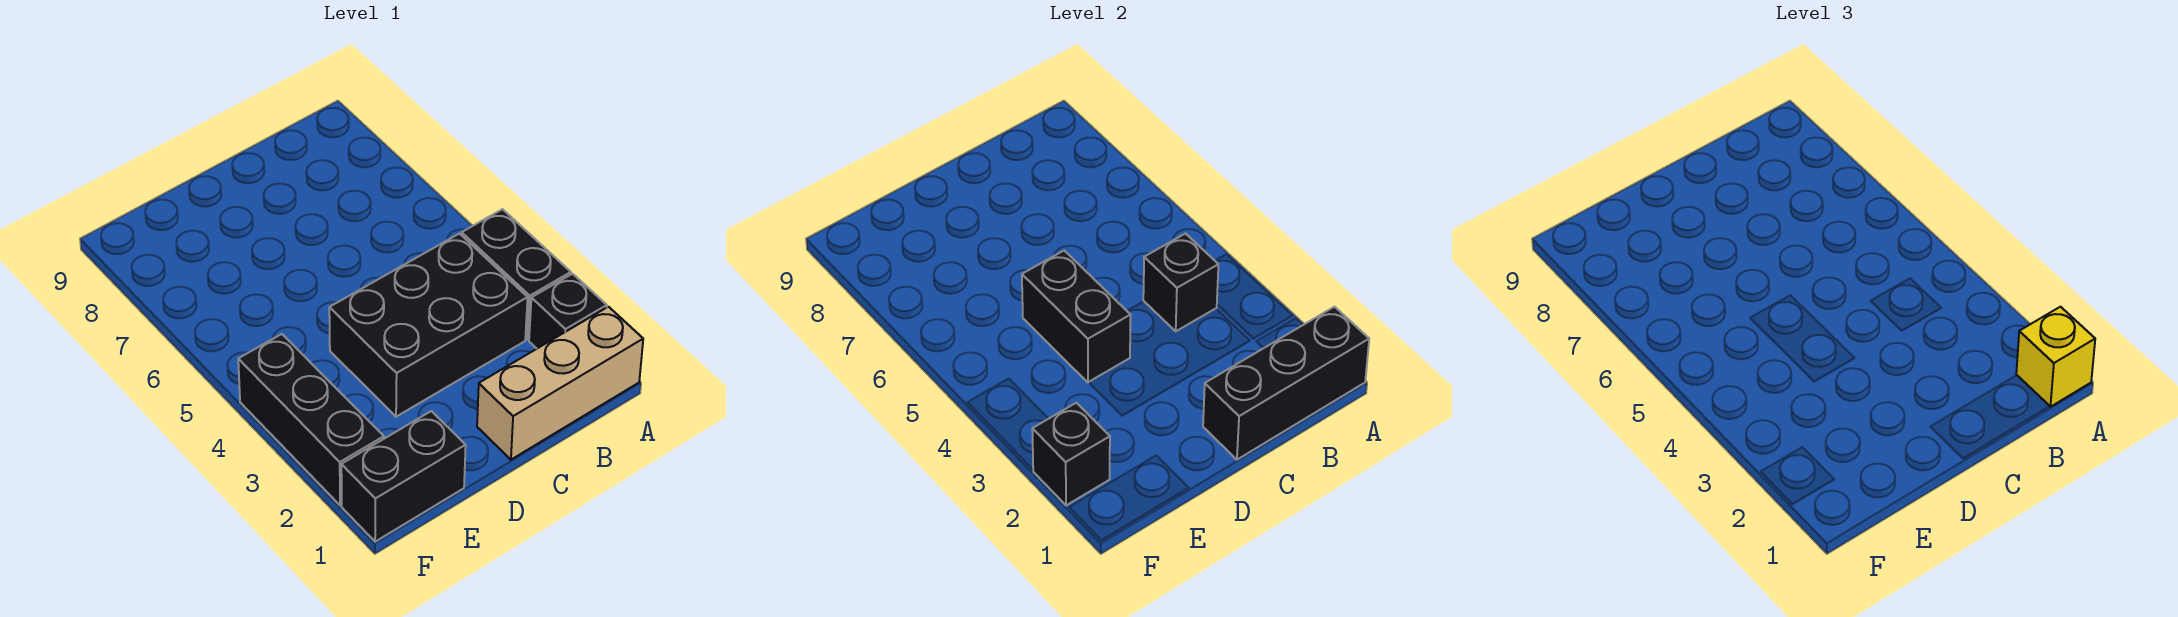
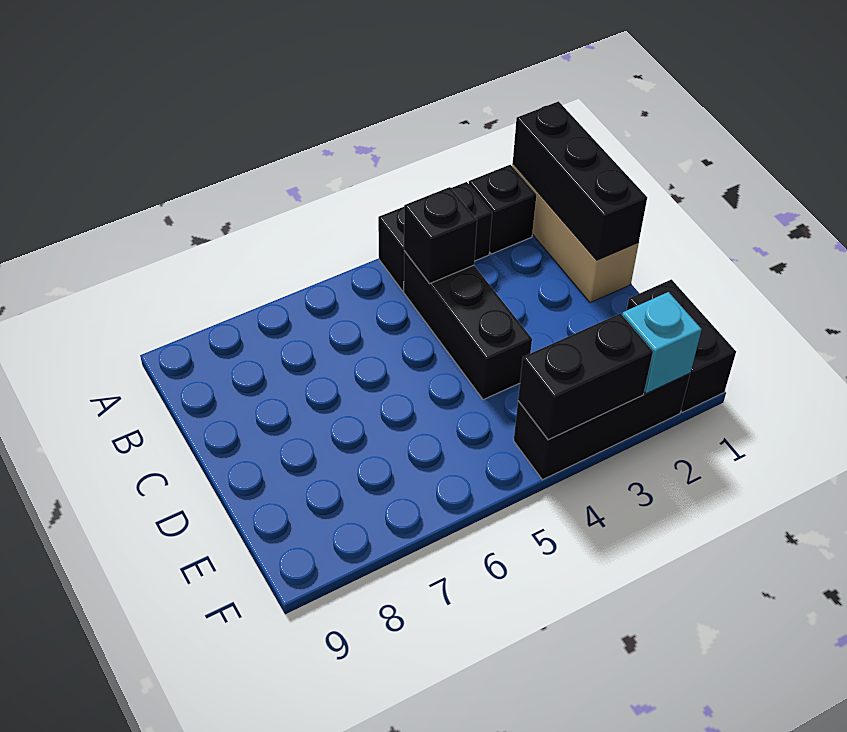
yellow brick A1 level 3 -> none
black brick B3:D4 level 1 -> black brick B4:D4 level 1
black brick D4:D5 level 2 -> black brick F3:F4 level 2
black brick F2 level 2 -> cyan brick F2 level 2

